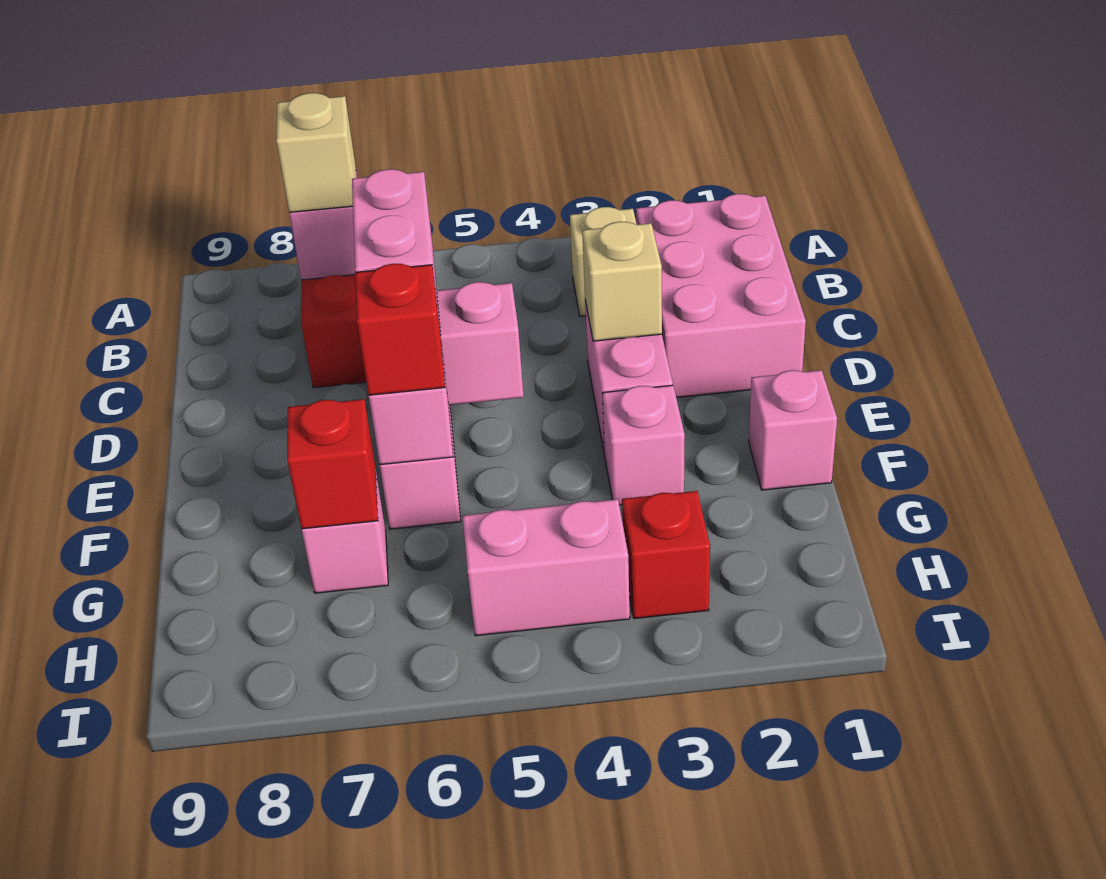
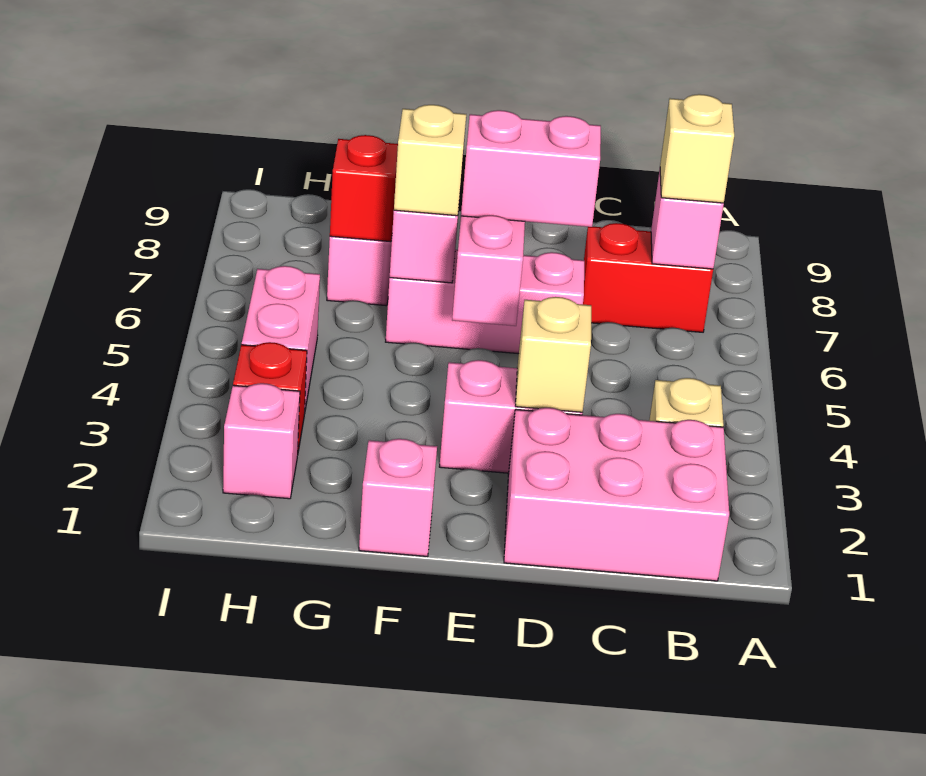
pink brick F3 level 1 -> pink brick H2 level 1
red brick F6 level 3 -> tan brick F6 level 3

